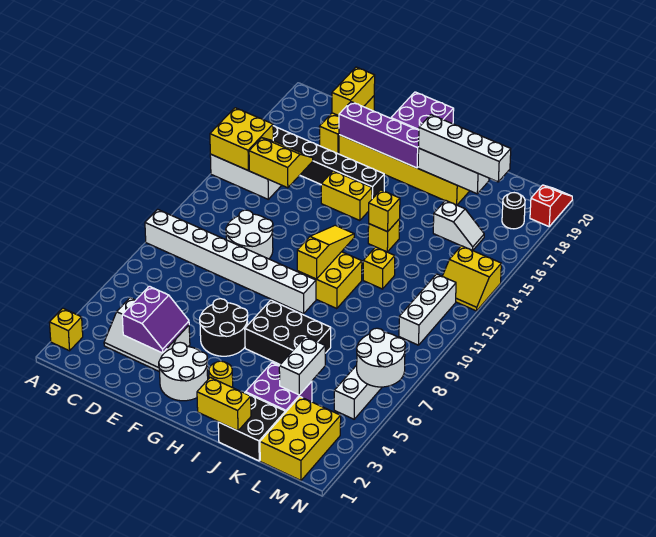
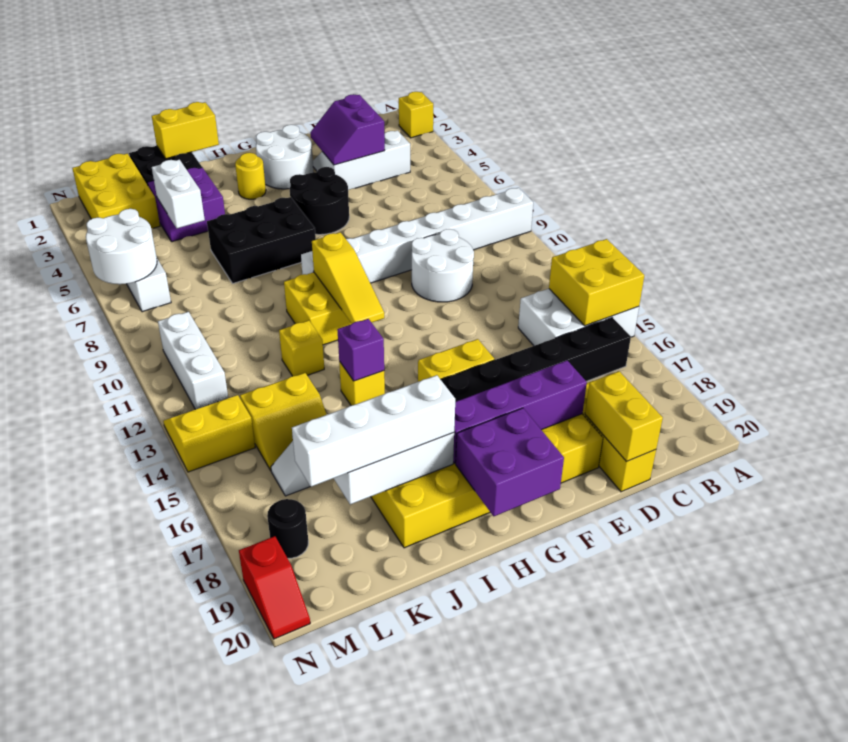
yellow slope C14:D15 level 2 top 14 -> yellow slope K14:L15 level 1 top 14
yellow brick I14 level 2 -> purple brick I14 level 2

